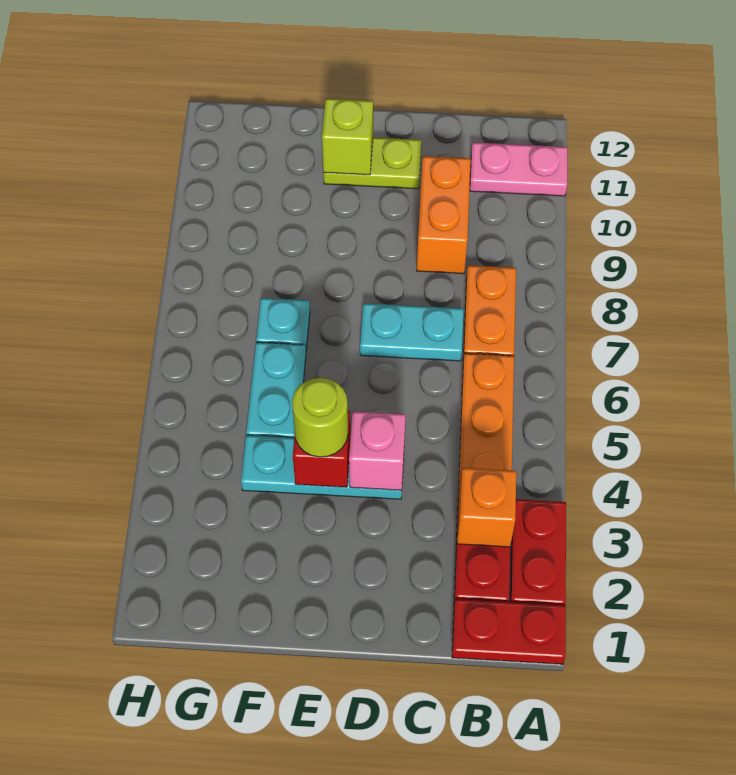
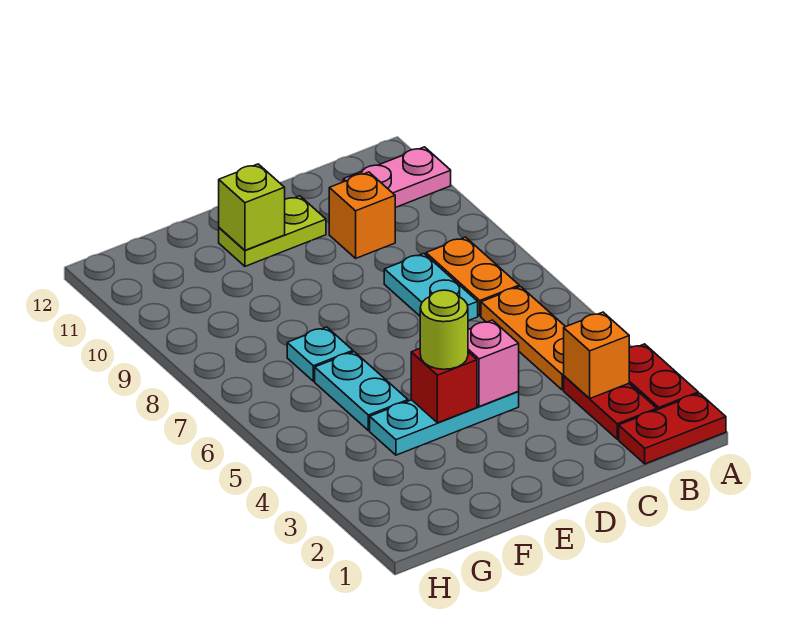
cyan plate C7:D7 level 1 -> cyan plate C7:C8 level 1
orange brick C9:C10 level 1 -> orange brick C10 level 1

